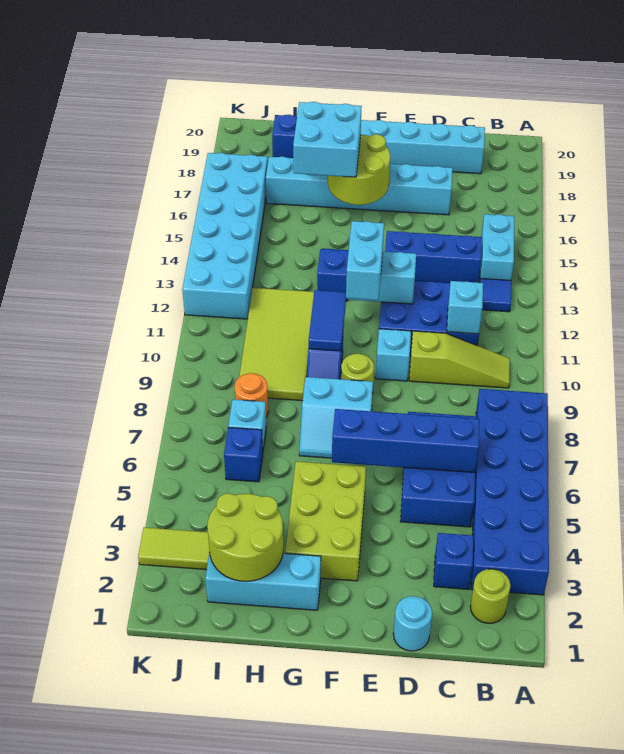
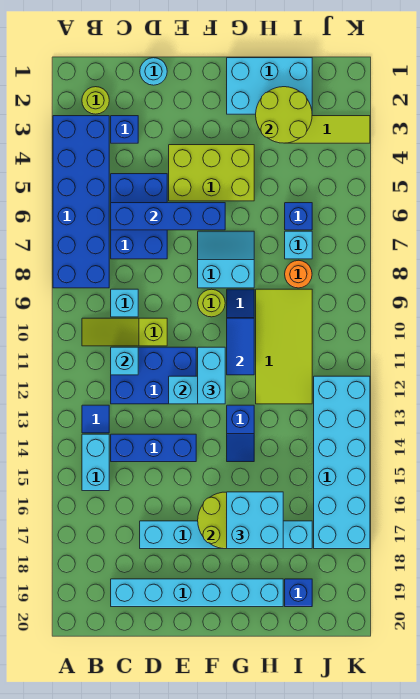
cyan brick E10 level 1 -> cyan brick C9 level 1
lime brick F3:G5 level 1 -> lime brick E4:G5 level 1
cyan brick G2:I2 level 1 -> cyan brick G1:I2 level 1

